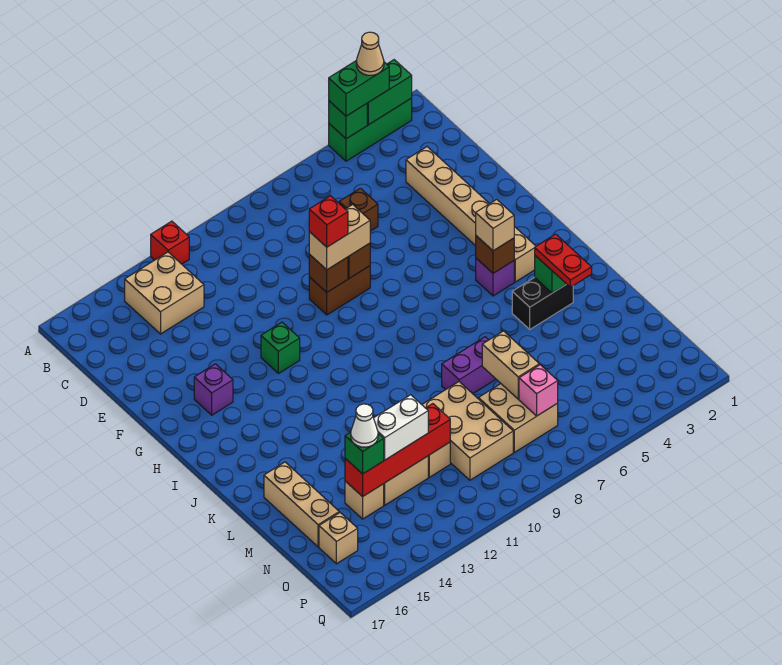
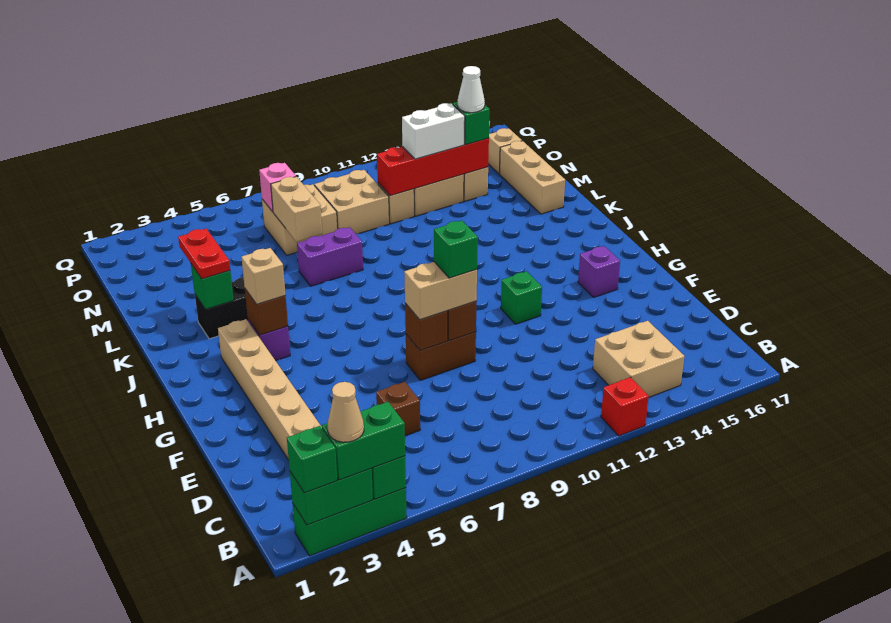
none -> green brick A2 level 3
red brick F9 level 4 -> green brick F9 level 4
tan brick M9:O10 level 1 -> tan brick N9:O10 level 1

